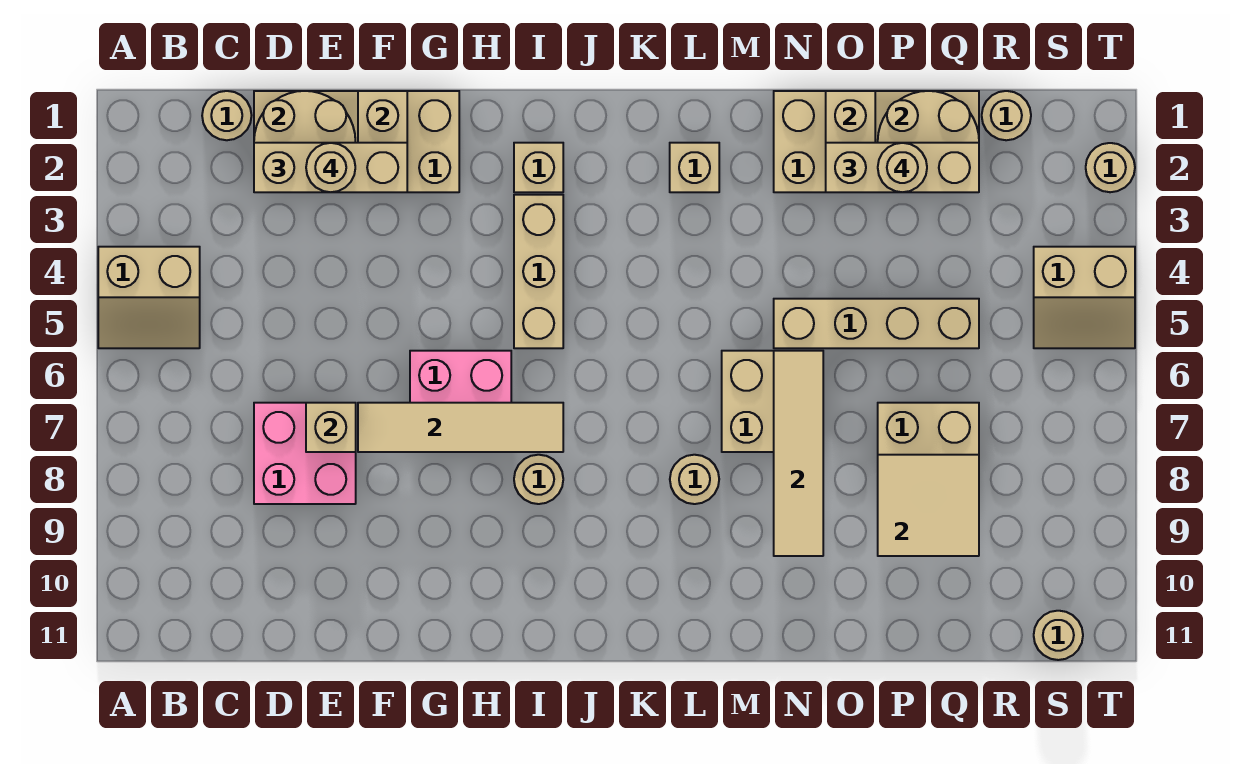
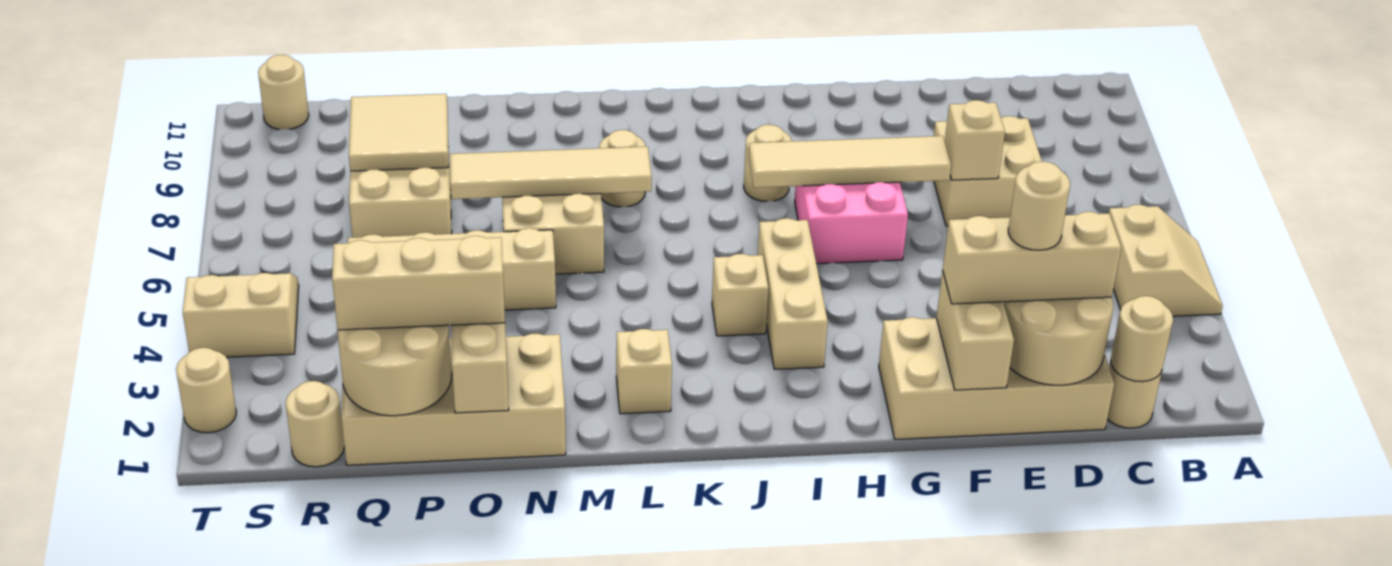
tan slope A4:B5 level 1 top 4 -> tan slope A4:B5 level 1 top B
pink brick D7:E8 level 1 -> tan brick D7:E8 level 1
tan brick I2 level 1 -> tan brick J4 level 1
tan tile N6:N9 level 2 -> tan tile L7:O7 level 2
tan round brick P2 level 4 -> tan round brick C1 level 2

